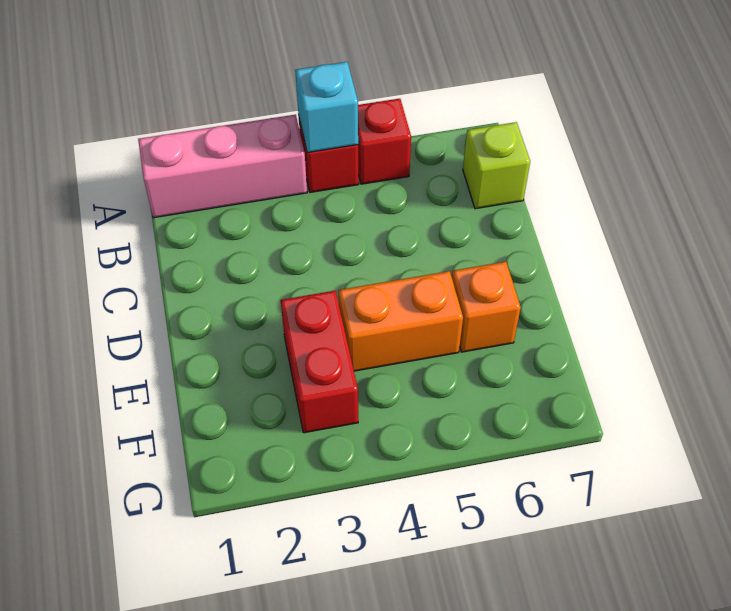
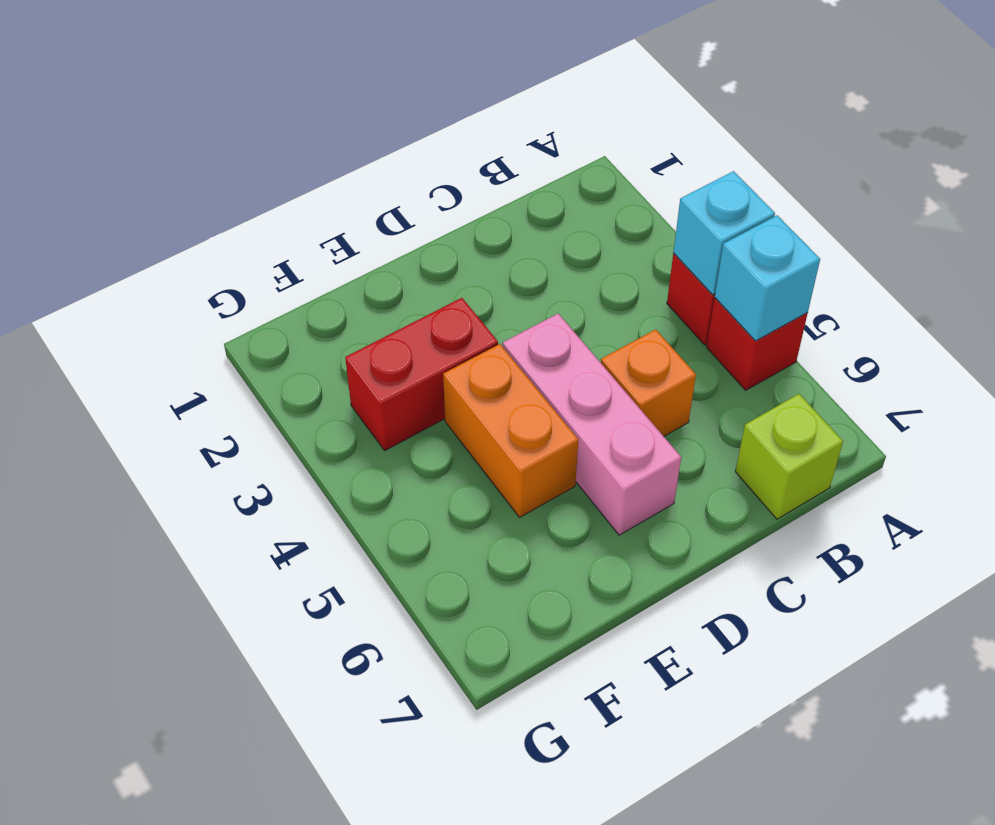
pink brick A1:A3 level 1 -> pink brick D4:D6 level 1
none -> cyan brick A5 level 2
orange brick E6 level 1 -> orange brick C5 level 1

